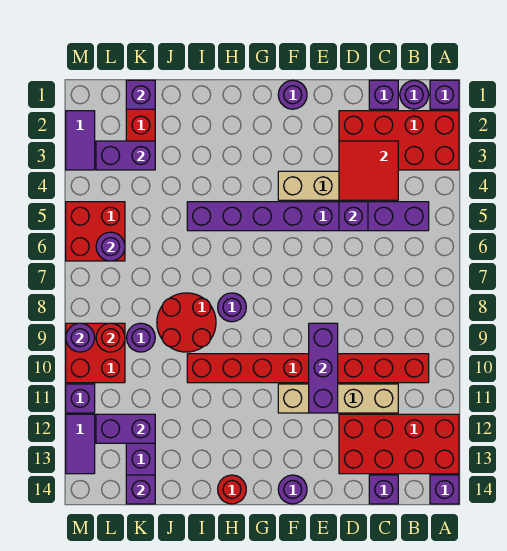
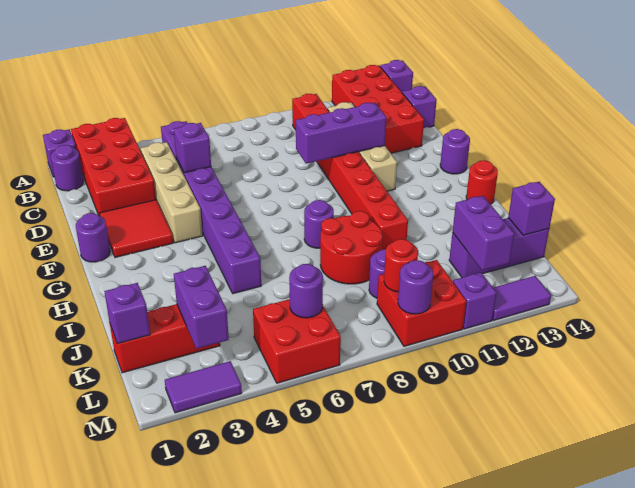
purple brick C1 level 1 -> none
red tile C3:D4 level 2 -> red tile E2:F3 level 1

